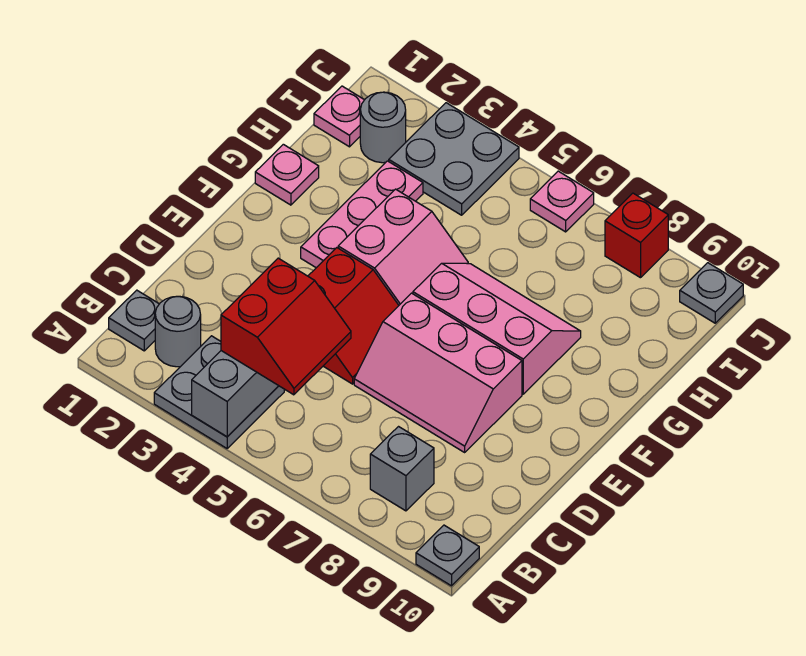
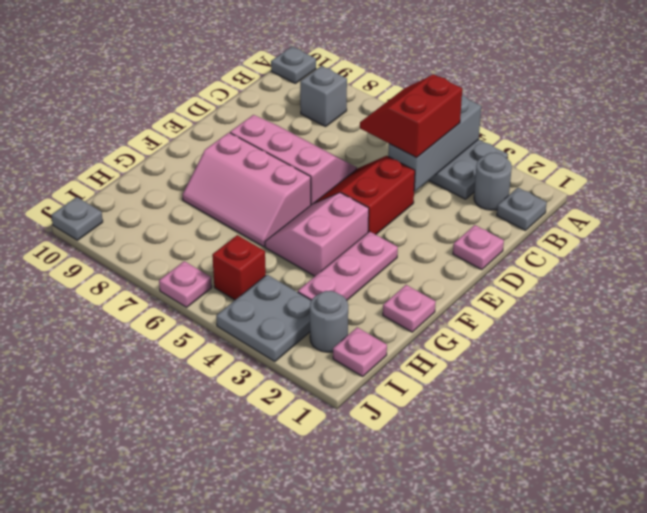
none -> pink plate D1 level 1
red brick J8 level 1 -> red brick I5 level 1

